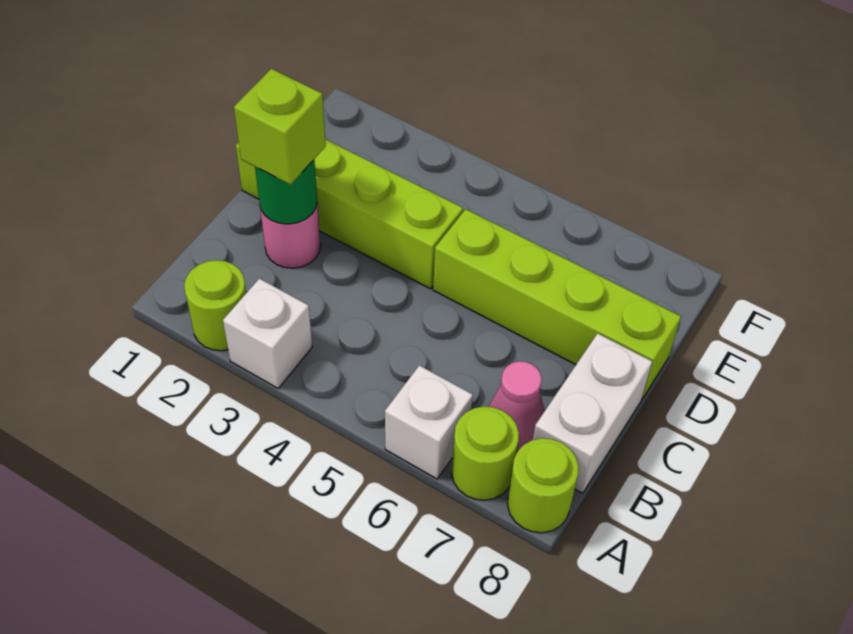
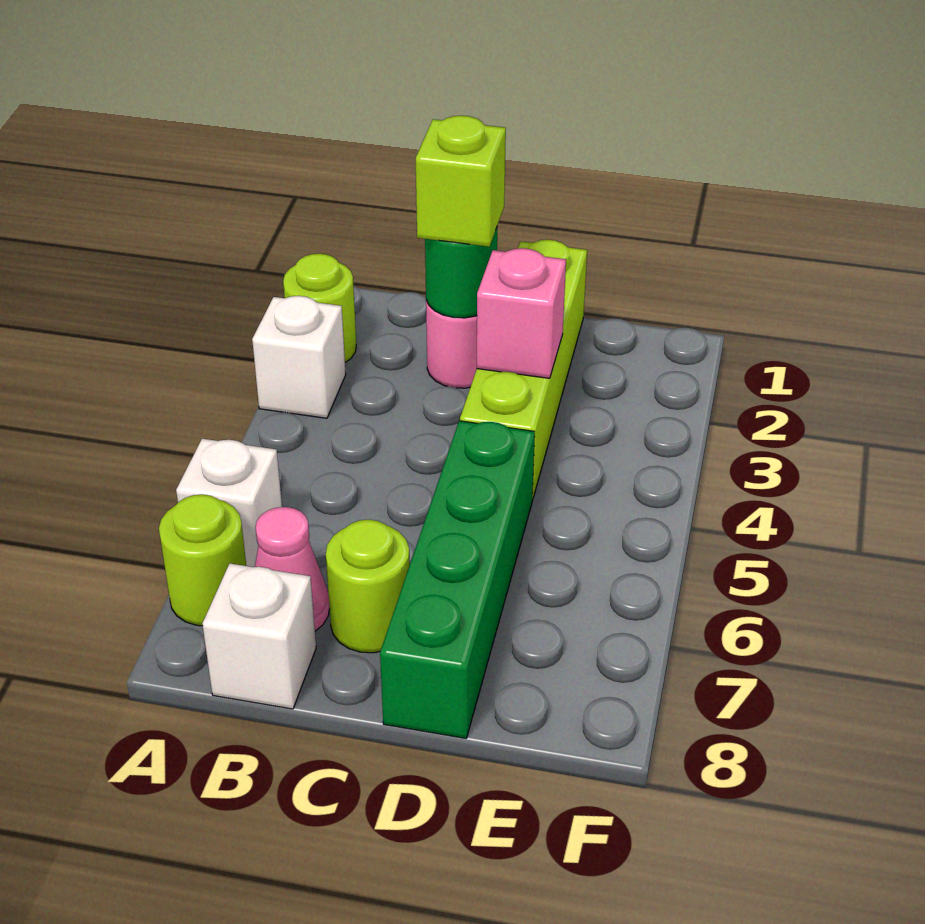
lime round brick A8 level 1 -> lime round brick C7 level 1
white brick B8:C8 level 1 -> white brick B8 level 1
none -> pink brick D3 level 2
lime brick D5:D8 level 1 -> green brick D5:D8 level 1

